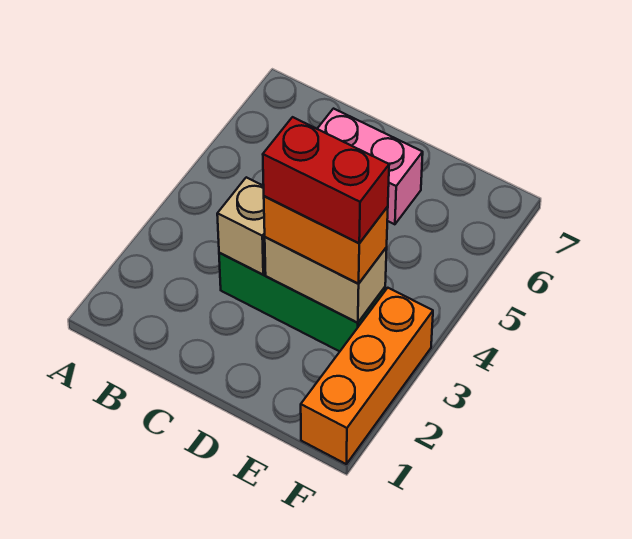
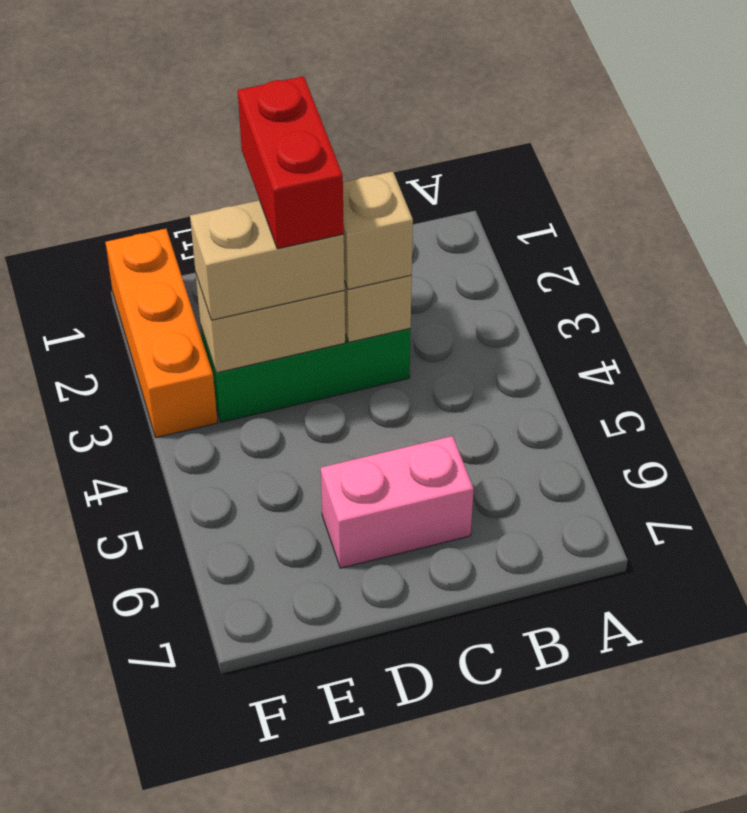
none -> tan brick C3 level 3
orange brick D3:E3 level 3 -> tan brick D3:E3 level 3
red brick D3:E3 level 4 -> red brick D2:D3 level 4

